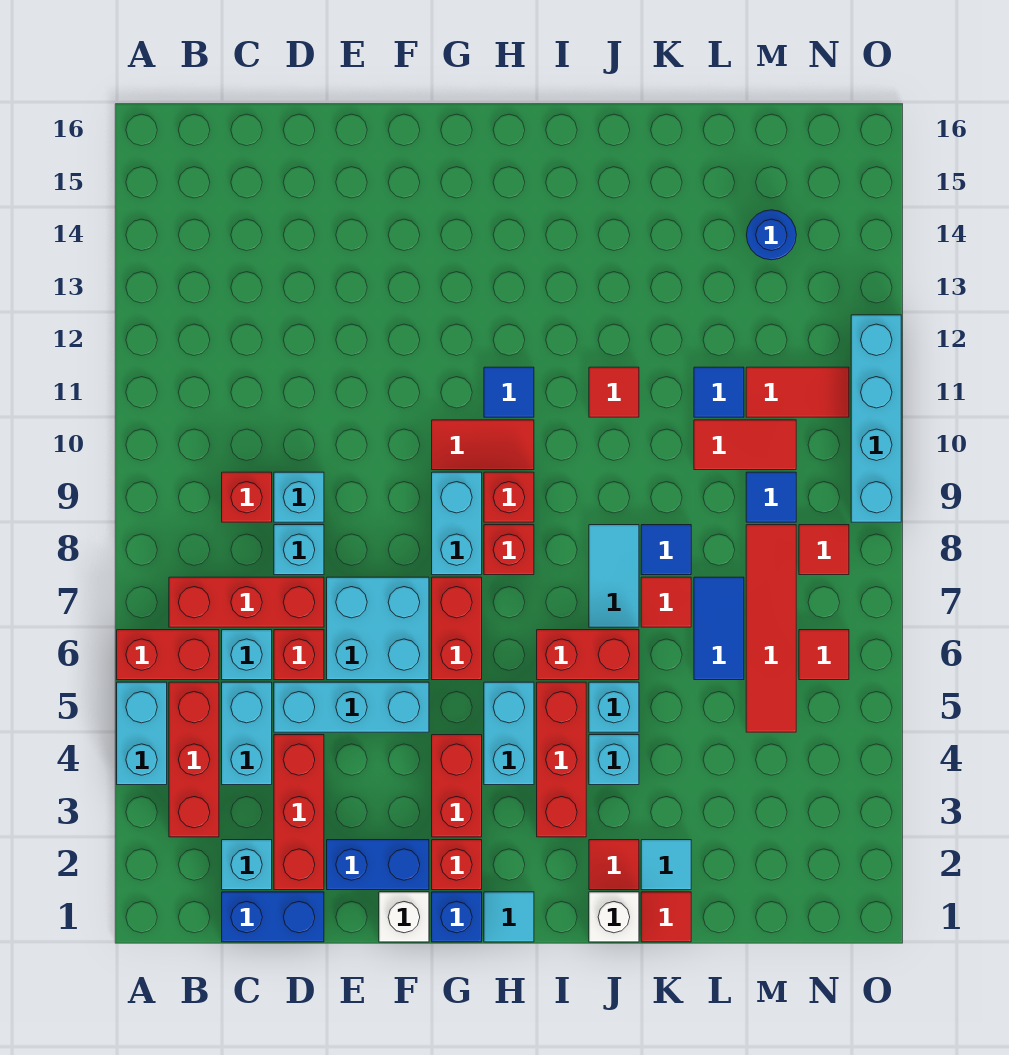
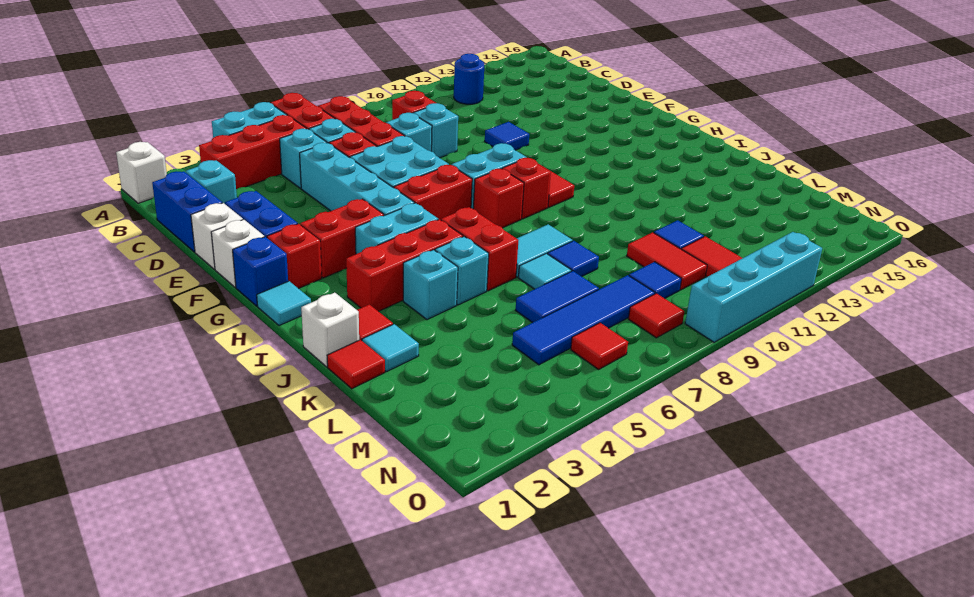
none -> white brick A1 level 1
cyan brick C4:C5 level 1 -> cyan brick C5 level 1
red brick D2:D4 level 1 -> none
cyan brick D5:F5 level 1 -> cyan brick D5:G5 level 1
none -> white brick E1 level 1
blue tile H11 level 1 -> blue tile E11 level 1
red tile J11 level 1 -> none
red tile K7 level 1 -> cyan tile K7 level 1
red tile M5:M8 level 1 -> blue tile M5:M8 level 1
blue round brick M14 level 1 -> blue round brick B12 level 1

